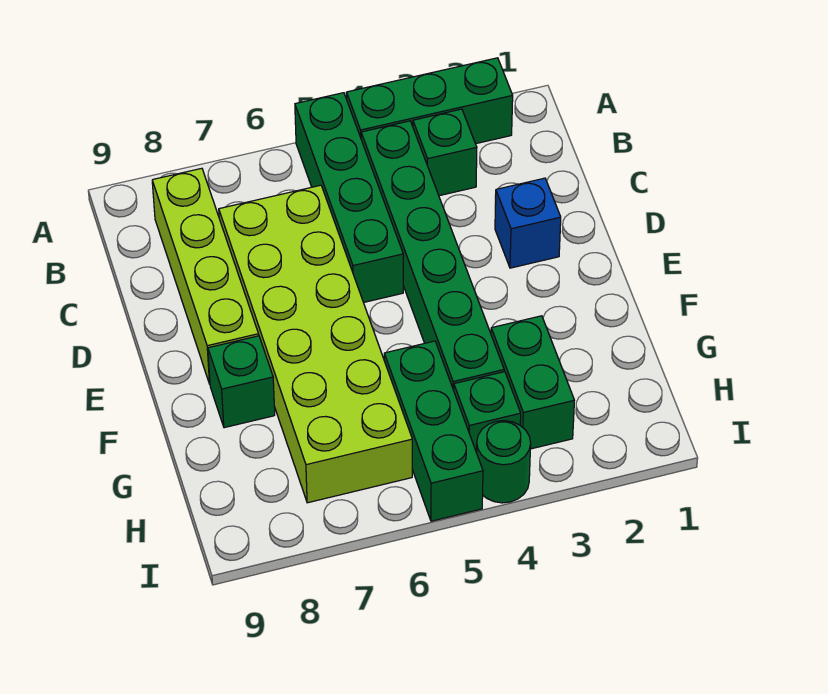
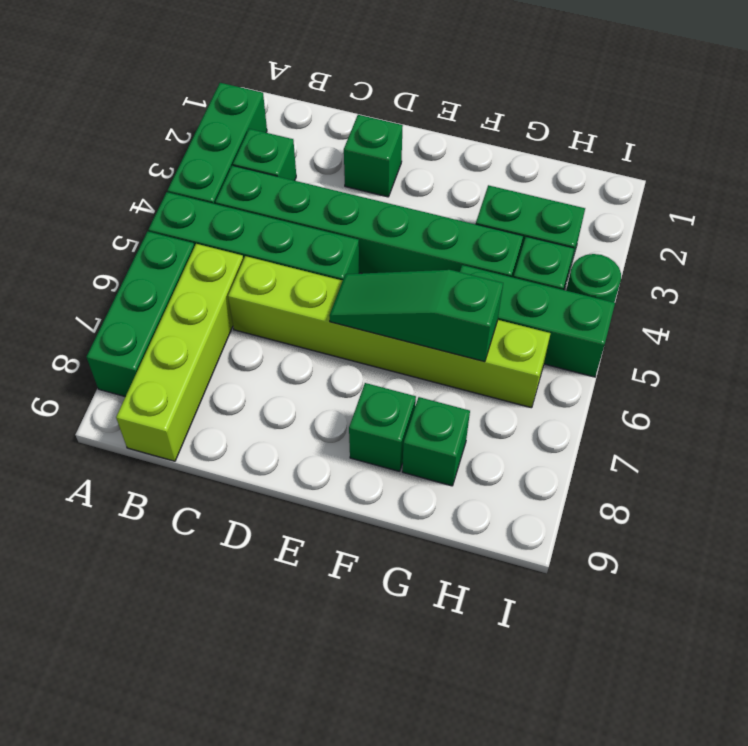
none -> green brick A6:A8 level 1
lime brick B8:E8 level 1 -> lime brick B6:B9 level 1
lime brick C6:H7 level 1 -> lime brick C6:H6 level 1
blue brick D2 level 1 -> green brick D2 level 1
none -> green slope E6:G6 level 2 top G
none -> green brick G8 level 1

